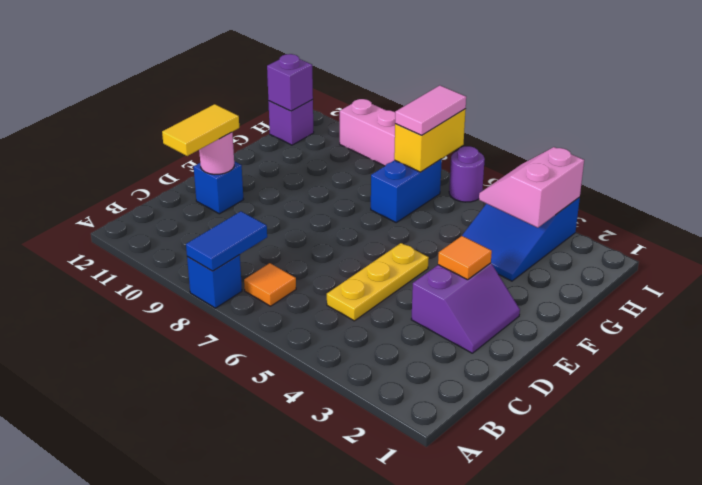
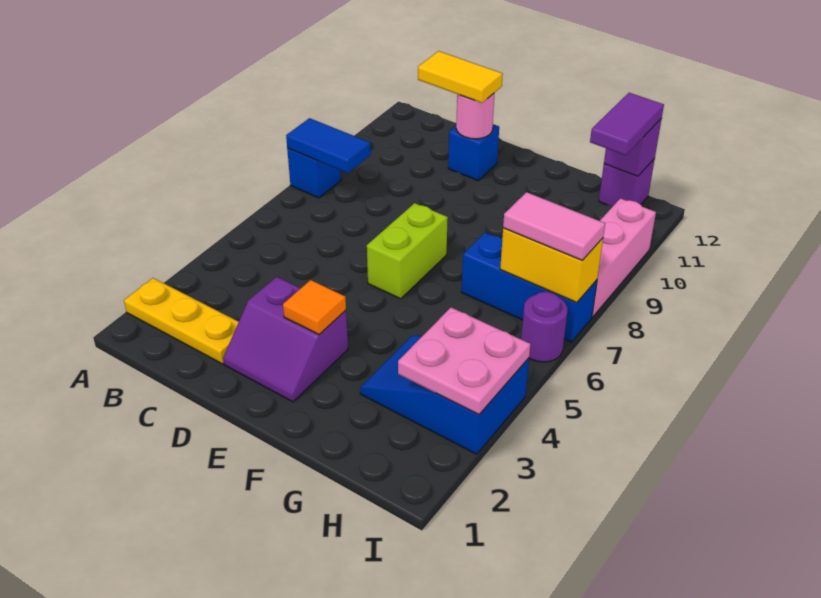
orange tile B7 level 1 -> none
yellow plate C5:E5 level 1 -> yellow plate A2:C2 level 1
none -> lime brick E6:E7 level 1
blue brick G7:H7 level 1 -> blue brick G7:I7 level 1
pink slope H3:I4 level 2 top 3 -> pink plate H3:I4 level 2
none -> purple tile H11:H12 level 3

